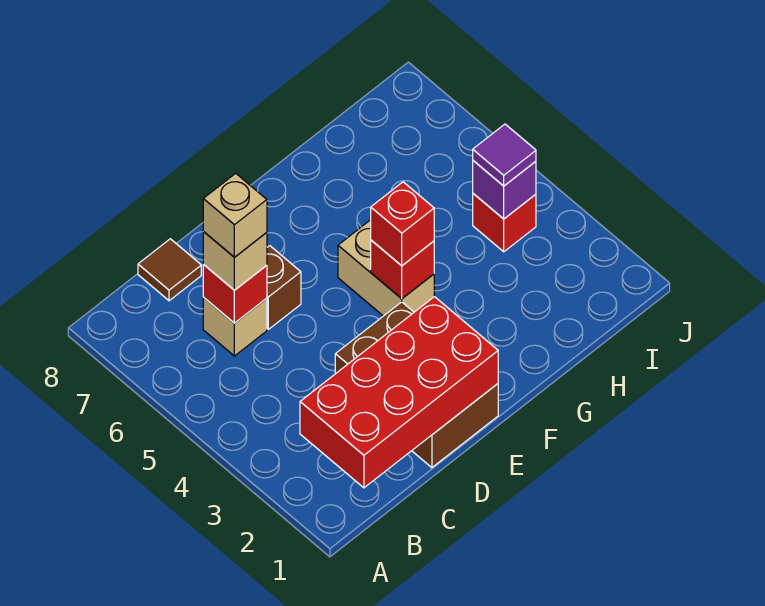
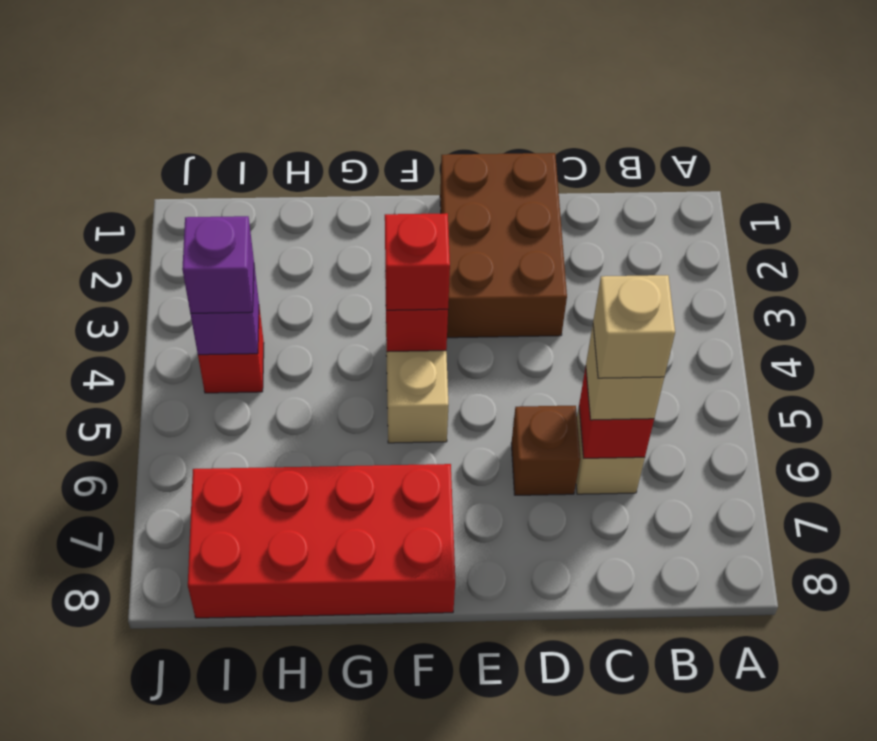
red brick B1:E2 level 2 -> red brick F7:I8 level 1
brown tile C8 level 1 -> none
purple tile I4 level 3 -> purple brick I4 level 3

